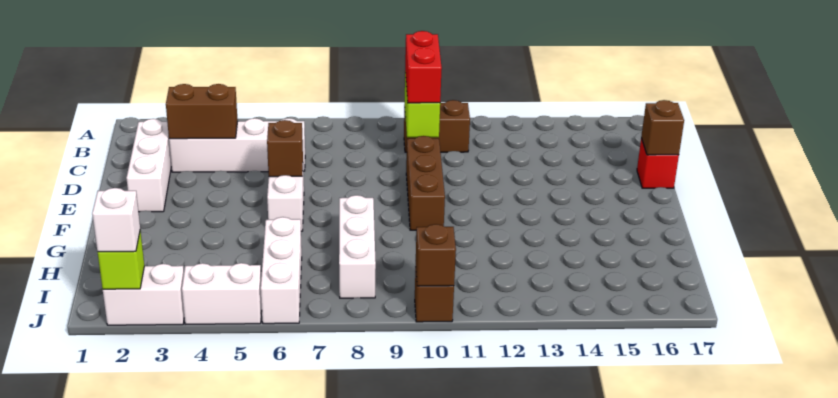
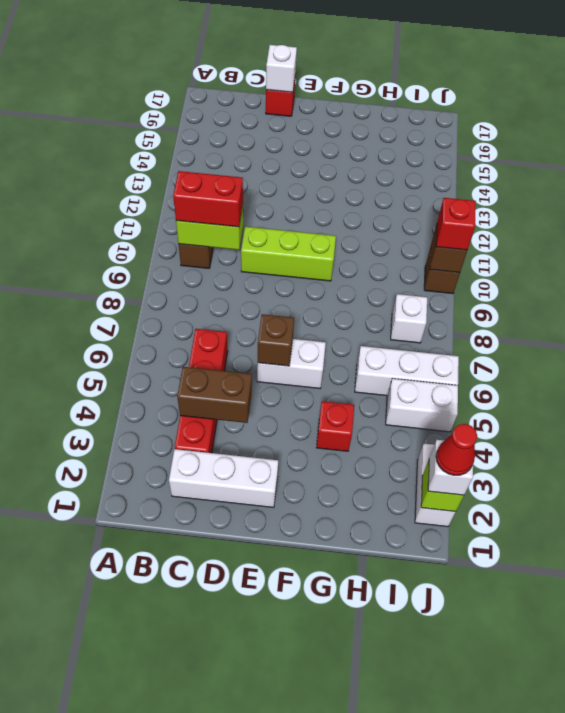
white brick C3:C6 level 1 -> red brick C3:C6 level 1
brown brick C3:C4 level 2 -> brown brick C4:D4 level 2
brown brick D10:F10 level 1 -> lime brick D10:F10 level 1
brown brick D17 level 2 -> white brick D17 level 2
none -> red brick G4 level 1
white brick G8:I8 level 1 -> white brick I8 level 1
none -> red cone J2 level 4
white brick J4:J5 level 1 -> white brick I5:J5 level 1
none -> red brick J10 level 3

